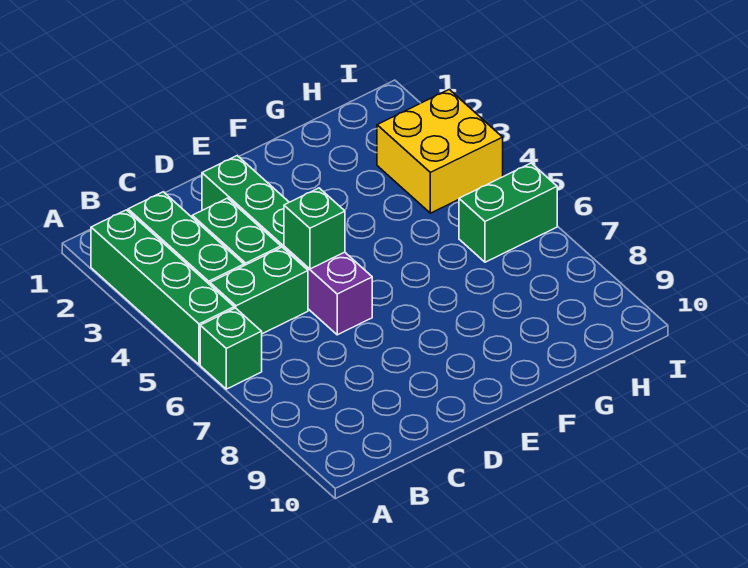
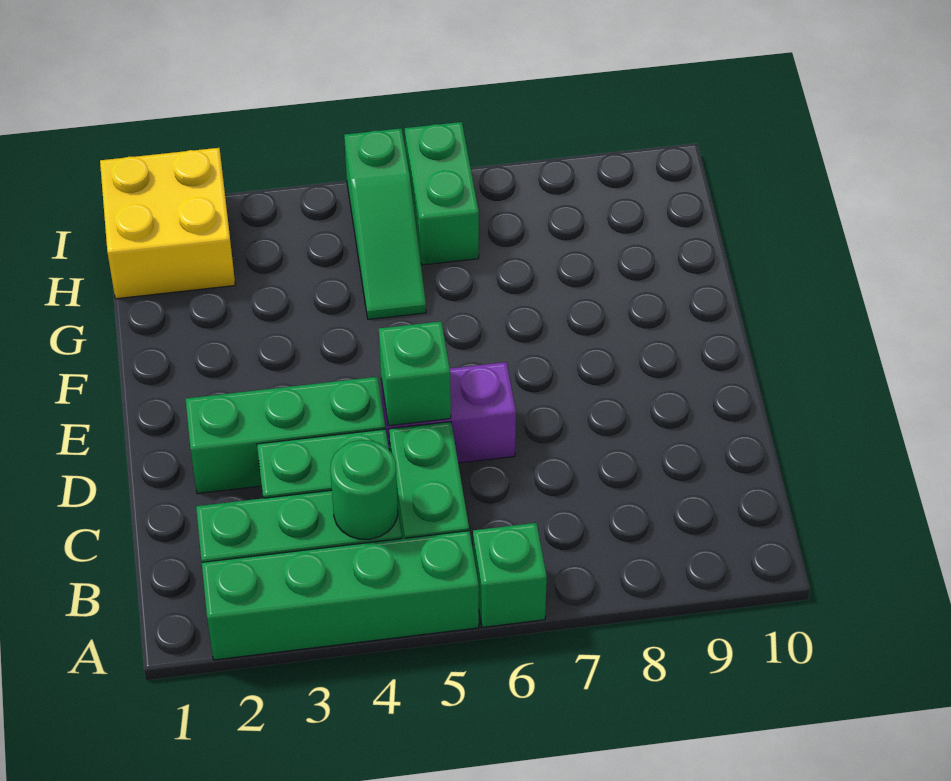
none -> green round brick B4 level 2
none -> green slope G5:I5 level 1 top I
yellow brick H3:I4 level 1 -> yellow brick H1:I2 level 1

